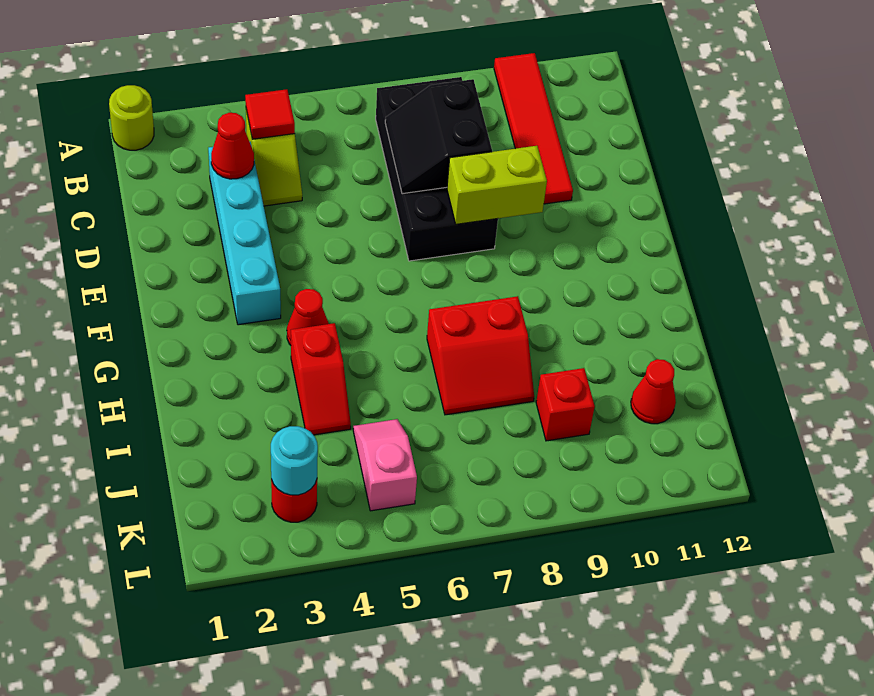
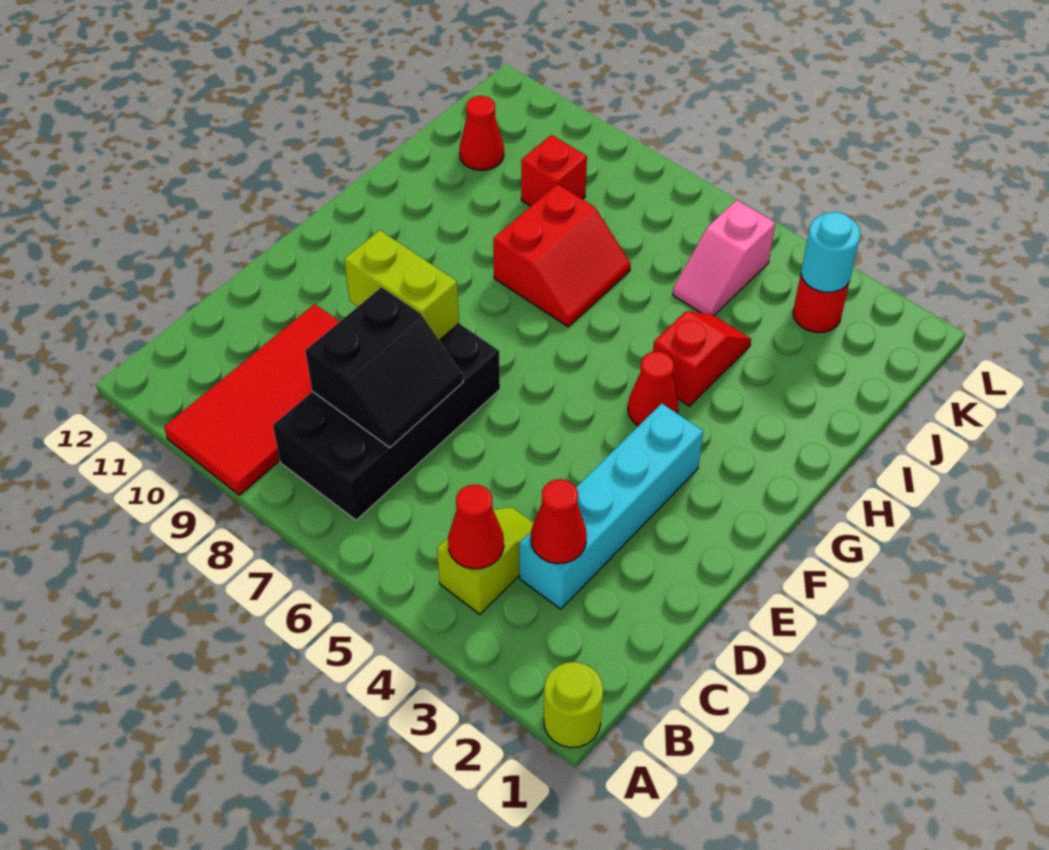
red tile A10:D10 level 1 -> red tile A9:D10 level 1
red tile B4 level 2 -> red cone B4 level 2
red slope H7:I8 level 1 top H -> red slope H7:I8 level 1 top 8

